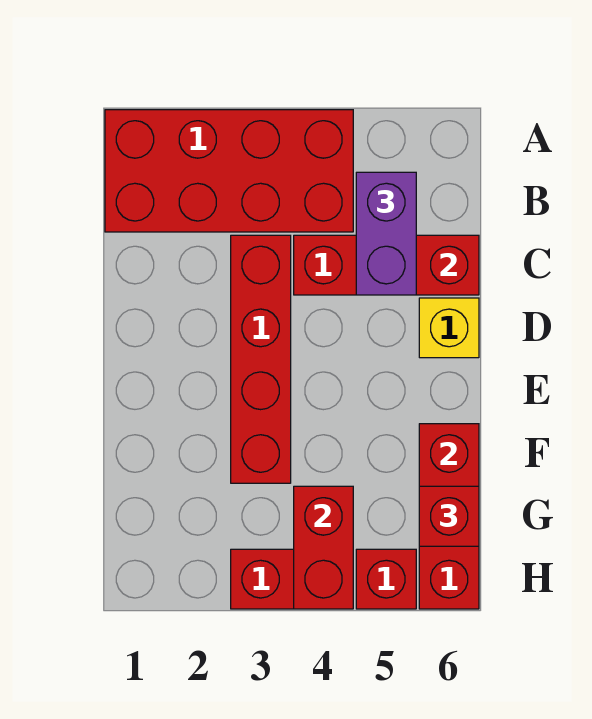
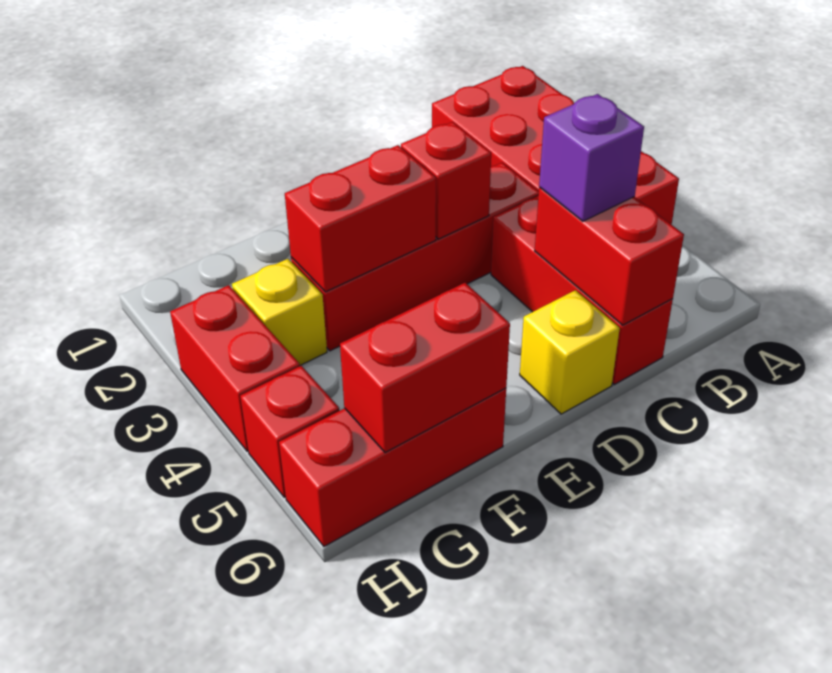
purple brick B5:C5 level 3 -> purple brick C5 level 3
none -> yellow brick G3 level 1
red brick G4:H4 level 2 -> red brick E3:F3 level 2
red brick G6 level 3 -> red brick D3 level 2

